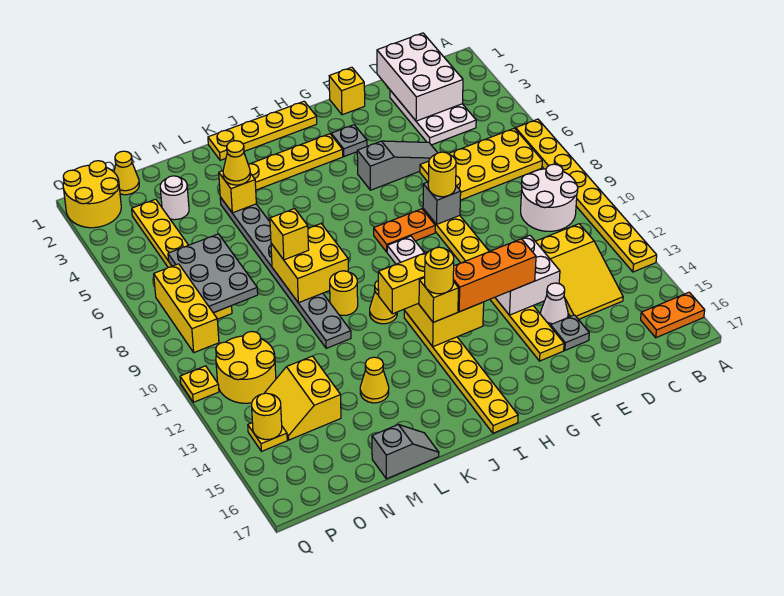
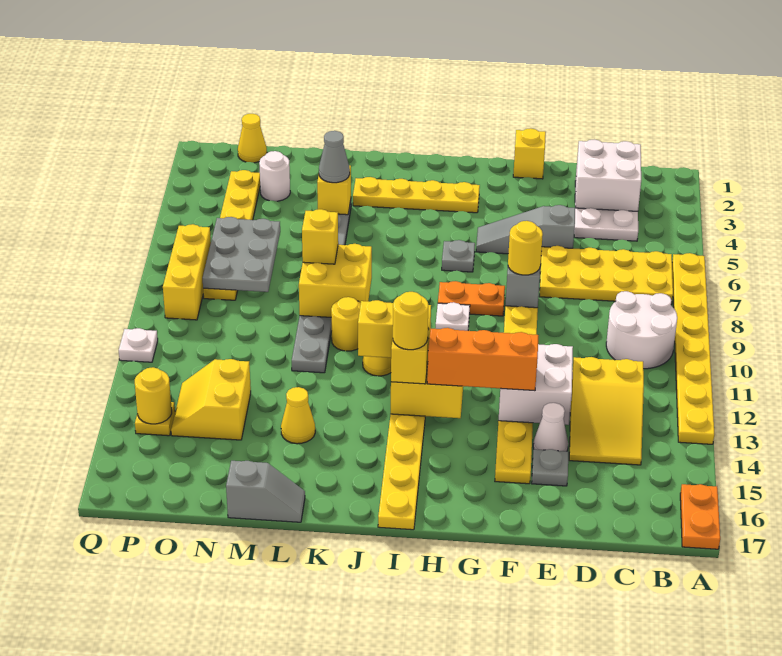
orange plate A16:B16 level 1 -> orange plate A16:A17 level 1
white brick C1:D3 level 2 -> white brick C2:D3 level 2
grey slope E5:G5 level 1 top G -> grey slope E5:G5 level 1 top E
grey plate G3 level 1 -> grey plate H6 level 1
yellow plate H1:K1 level 1 -> none
yellow cone L4 level 3 -> grey cone L4 level 3
yellow round brick O11:P12 level 1 -> none
yellow round brick P1:Q2 level 1 -> none
yellow plate Q11 level 1 -> white plate Q11 level 1

